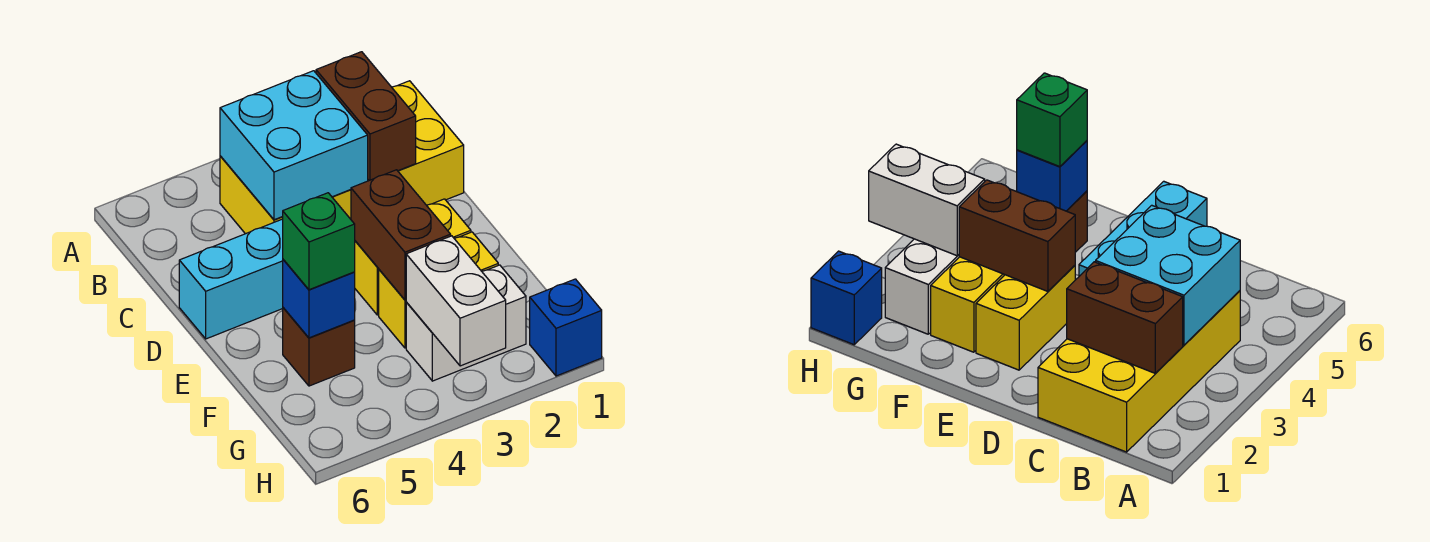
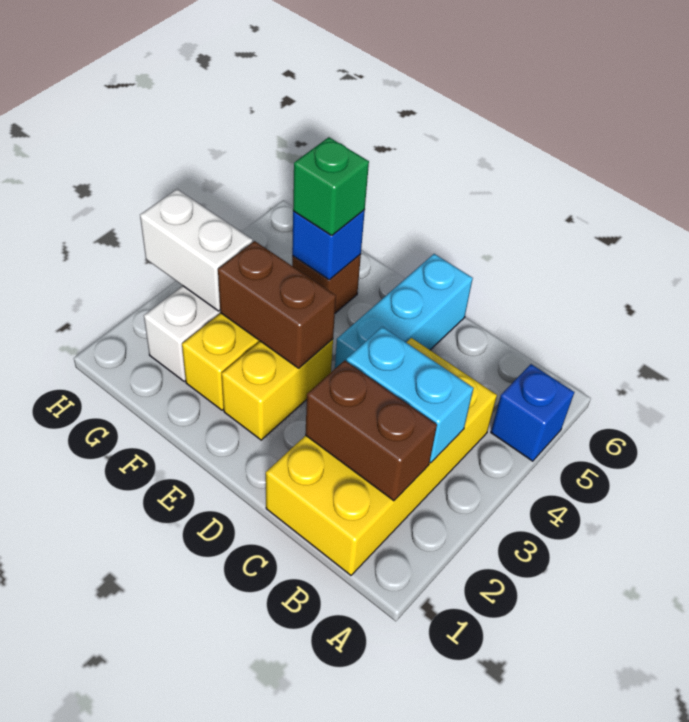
cyan brick B3:C4 level 2 -> cyan brick B3:C3 level 2
blue brick H1 level 1 -> blue brick A5 level 1

